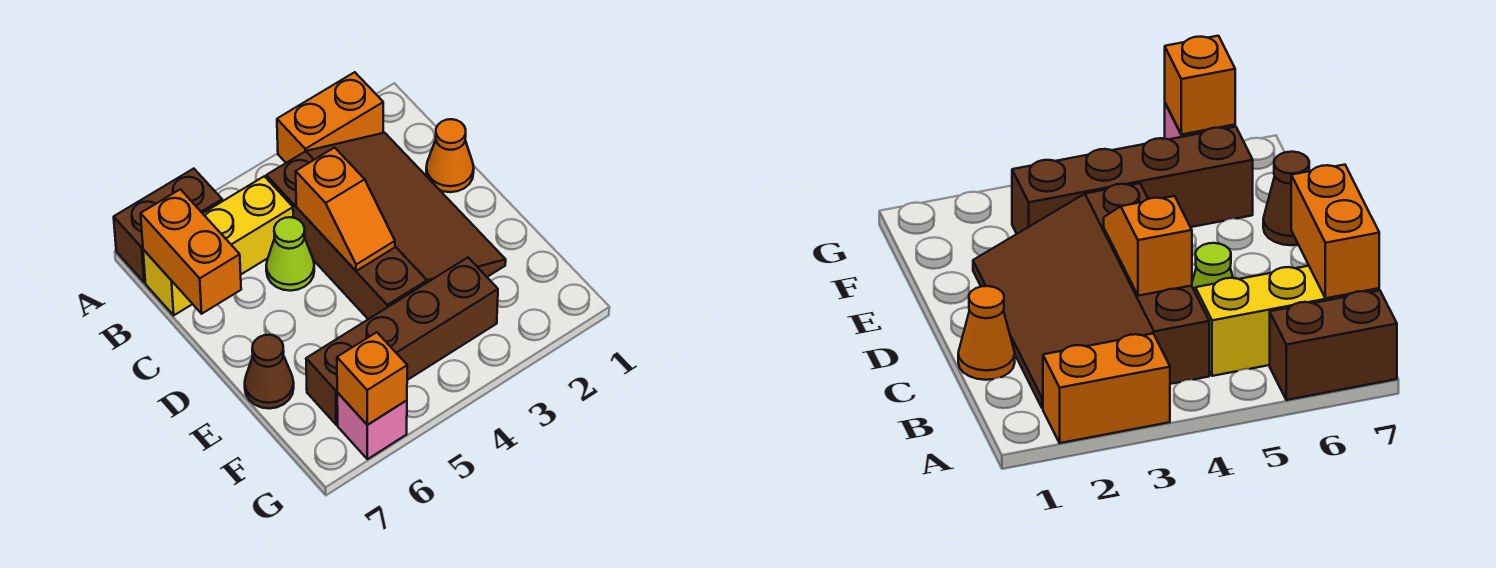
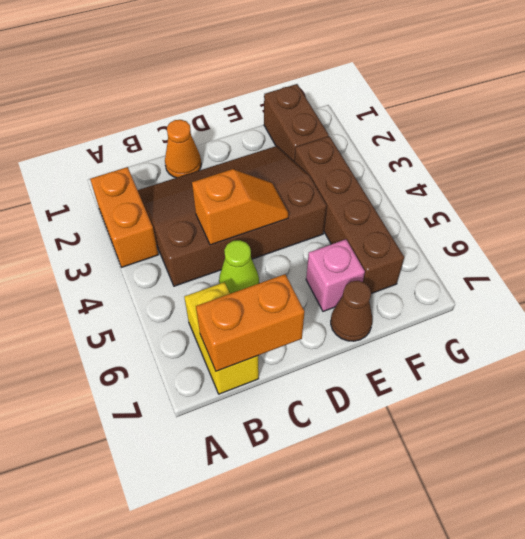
brown brick A6:A7 level 1 -> brown brick F1:F2 level 1
yellow brick B5:B7 level 1 -> yellow brick B6:B7 level 1
pink brick G6 level 1 -> pink brick E6 level 1
orange brick G6 level 2 -> none

